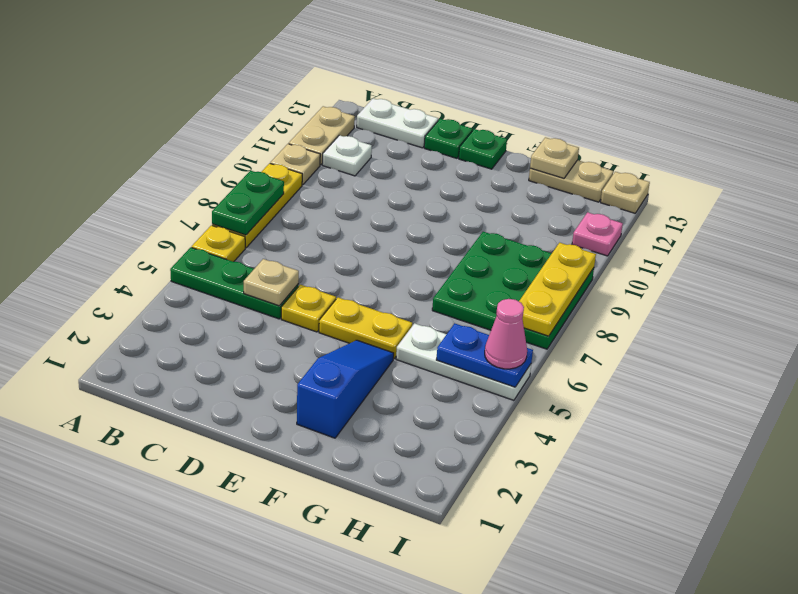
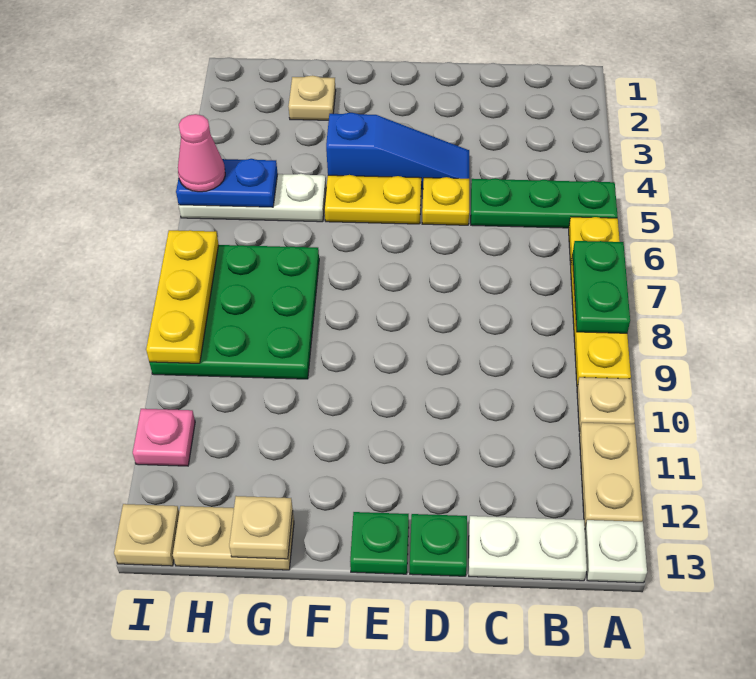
white plate B11 level 1 -> white plate A13 level 1
tan plate C5 level 2 -> tan plate G2 level 1
blue slope F2:F4 level 1 top 2 -> blue slope D4:F4 level 1 top F

